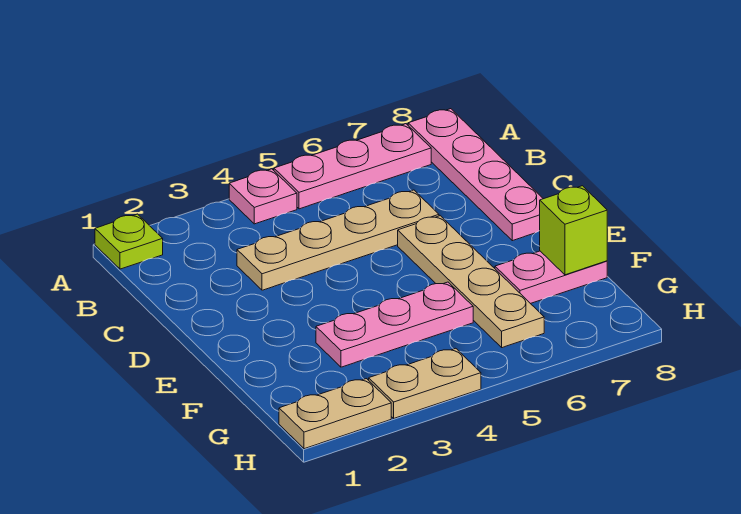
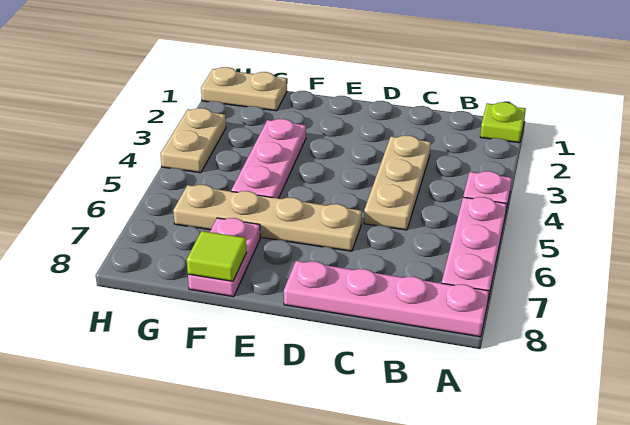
tan plate C3:C6 level 1 -> tan plate C3:C5 level 1
lime brick F8 level 2 -> lime tile F8 level 2
tan plate H1:H2 level 1 -> tan plate G1:H1 level 1

